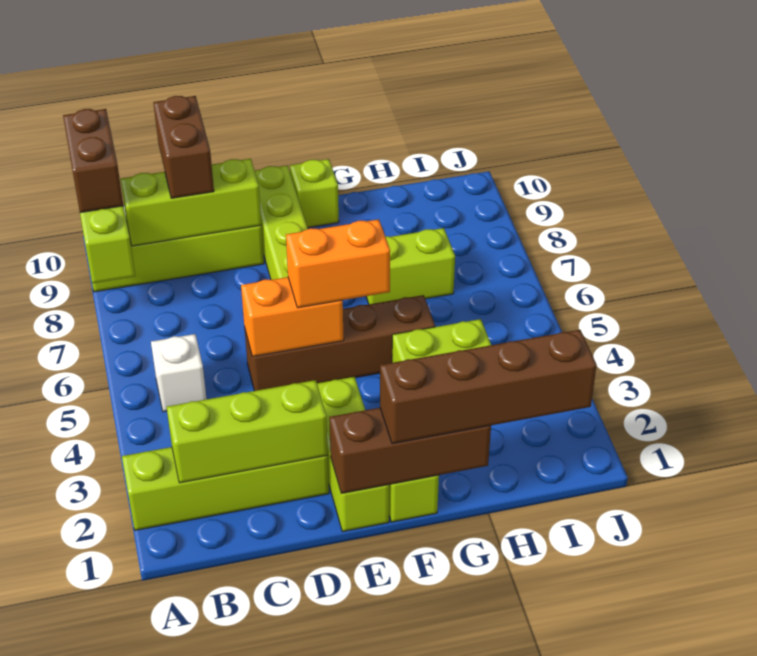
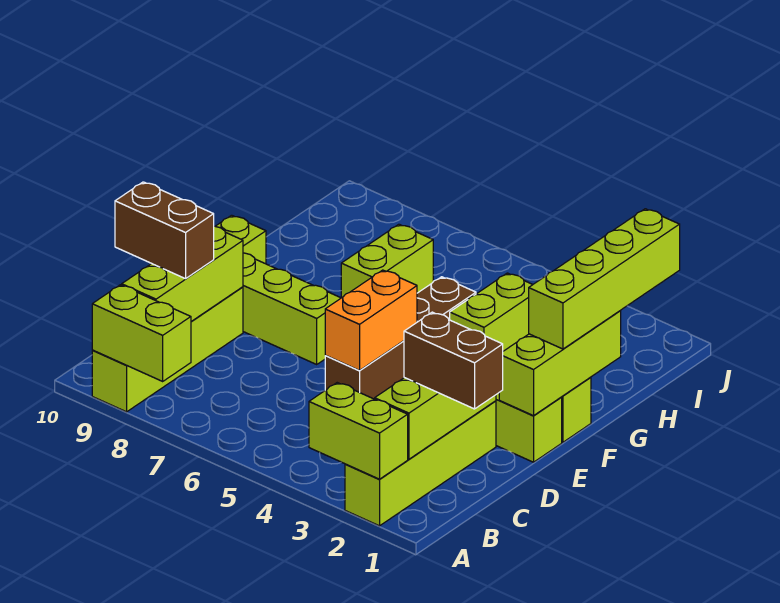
none -> lime brick A2:A3 level 2
brown brick A9:A10 level 3 -> brown brick C1:C2 level 3
white brick B5 level 1 -> none
brown brick E1:G1 level 2 -> lime brick E1:G1 level 2
orange brick E5:F5 level 3 -> none
brown brick F1:I1 level 3 -> lime brick F1:I1 level 3

